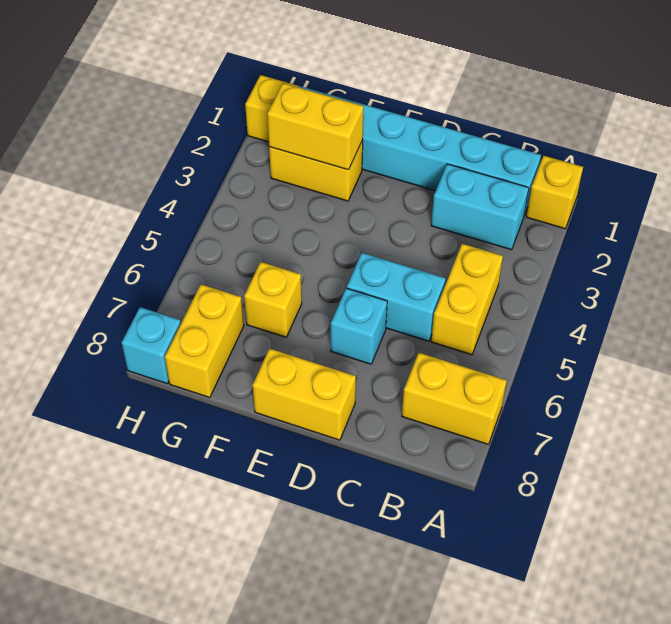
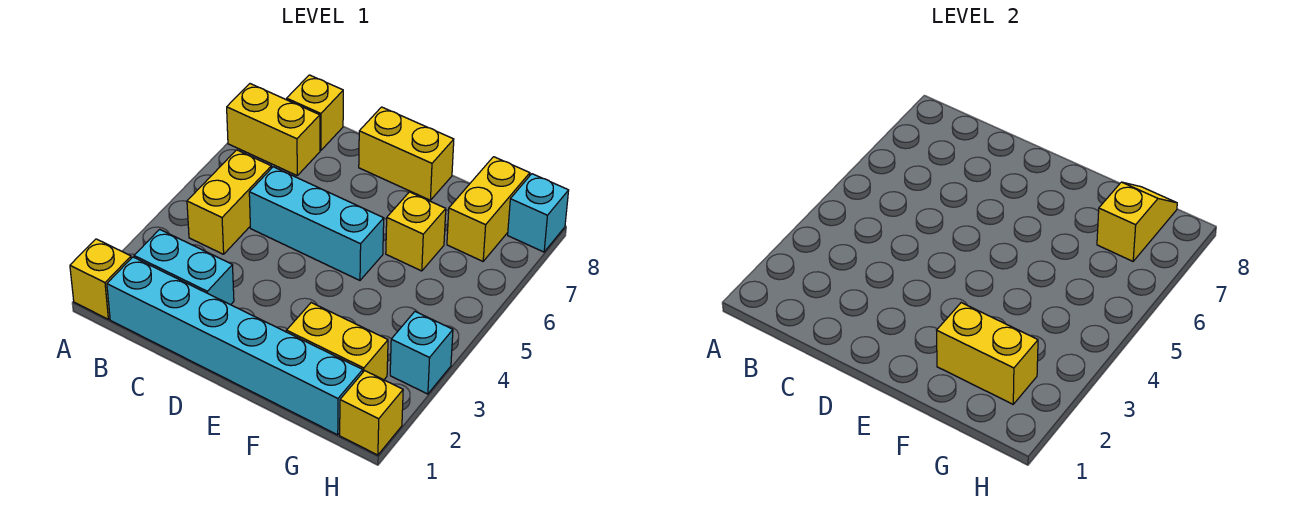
none -> yellow brick B8 level 1
cyan brick C5:D5 level 1 -> cyan brick C5:E5 level 1
cyan brick D6 level 1 -> cyan brick H3 level 1
none -> yellow slope G7:G8 level 2 top 7

